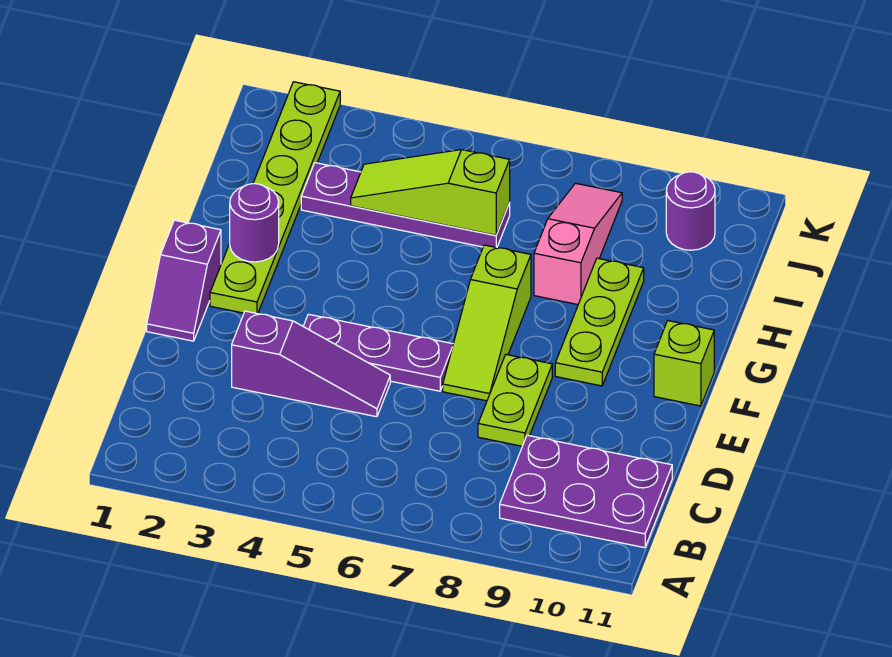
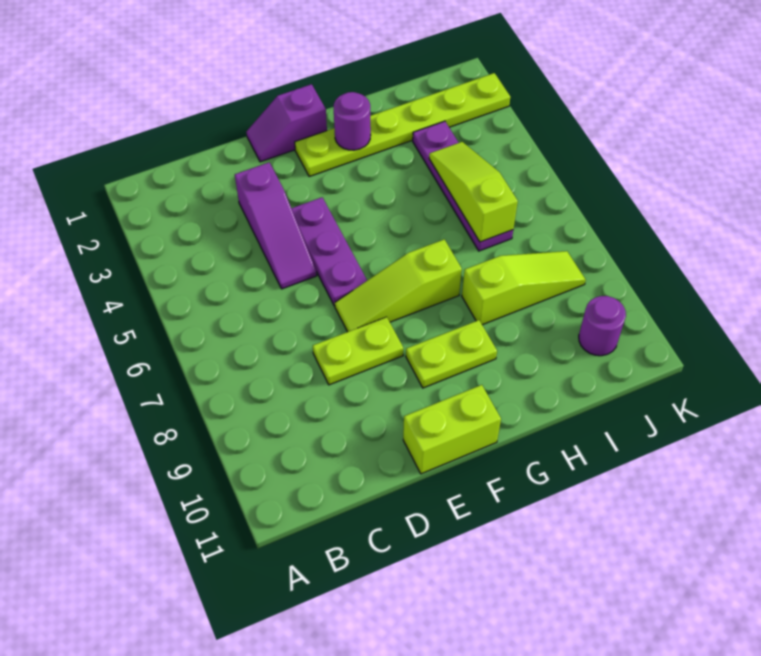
purple plate B9:C11 level 1 -> none
lime plate F9:H9 level 1 -> lime plate F9:G9 level 1
lime brick F11 level 1 -> lime brick E11:F11 level 1
pink slope H8:J8 level 1 top H -> lime slope H8:J8 level 1 top H

